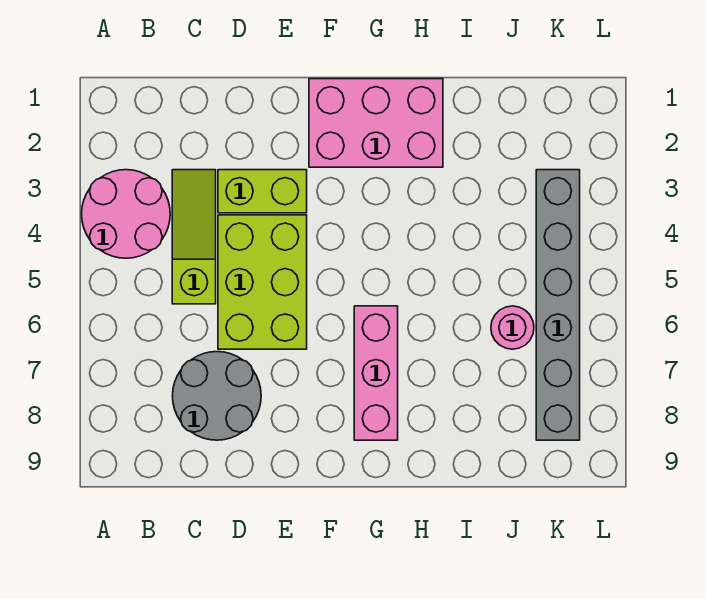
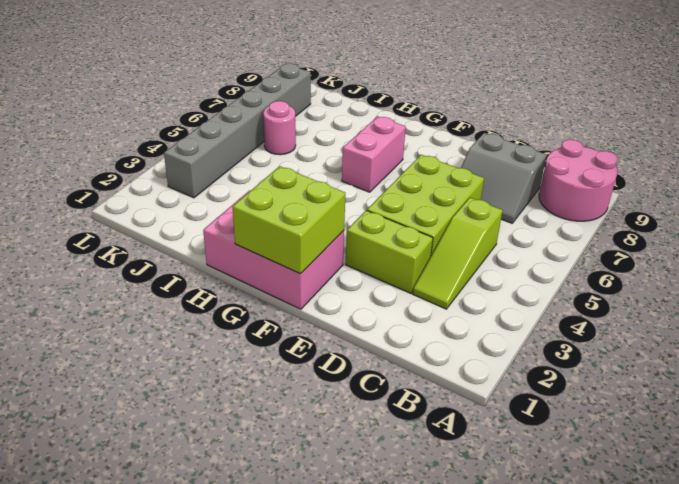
pink round brick A3:B4 level 1 -> pink round brick A8:B9 level 1
grey round brick C7:D8 level 1 -> grey slope C7:D8 level 1 top 8
none -> lime brick F1:G2 level 2
pink brick G6:G8 level 1 -> pink brick G6:G7 level 1

